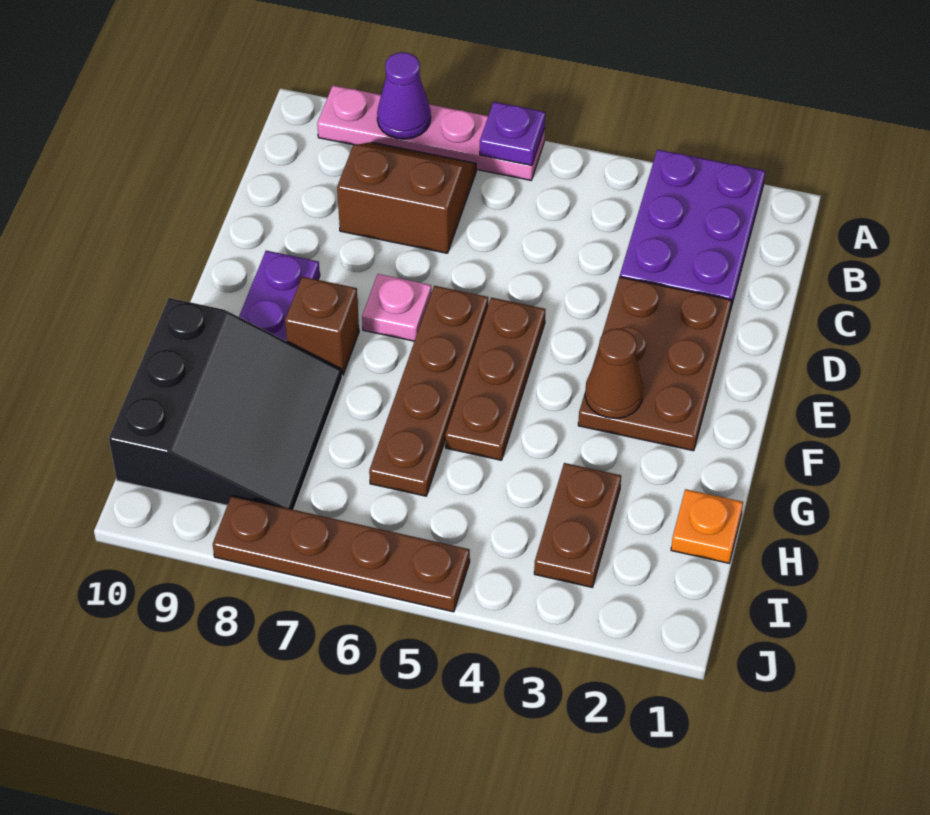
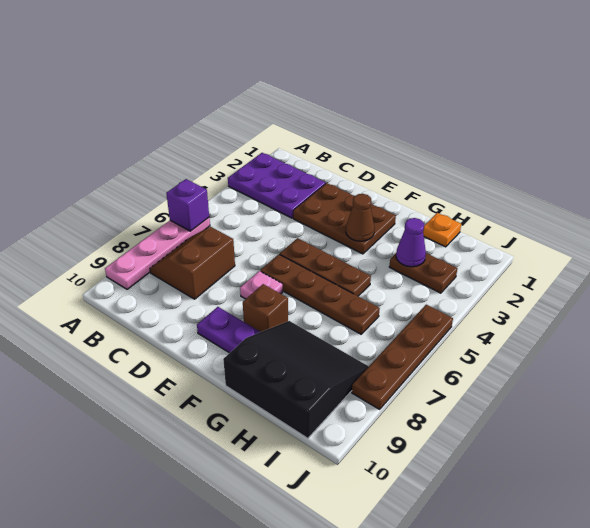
purple plate A6 level 2 -> purple brick A6 level 2
purple cone A8 level 2 -> purple cone H3 level 2

